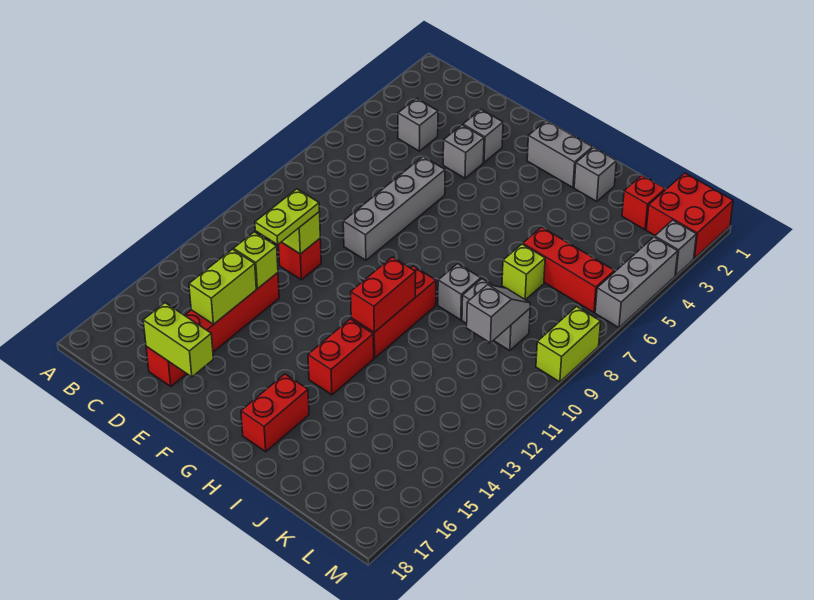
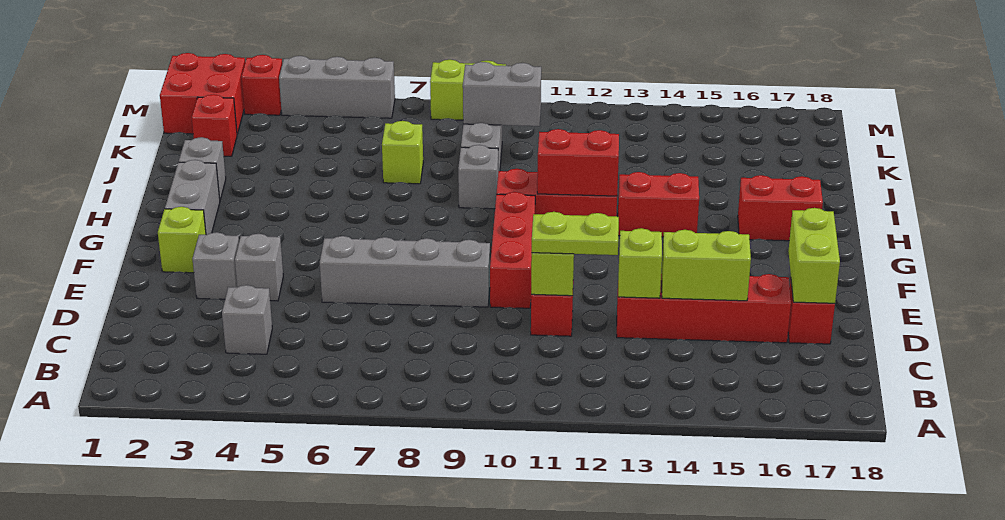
none -> lime brick F2 level 1
red brick J6:L6 level 1 -> red brick E10:G10 level 1
grey slope K9:K10 level 2 top 10 -> grey brick K9:K10 level 2
grey brick M3 level 1 -> red brick M3 level 1

